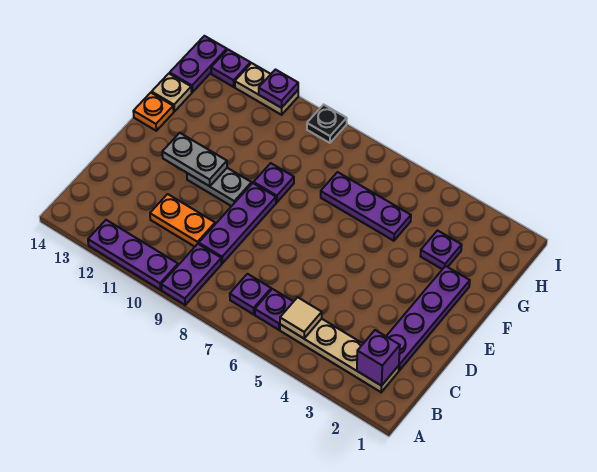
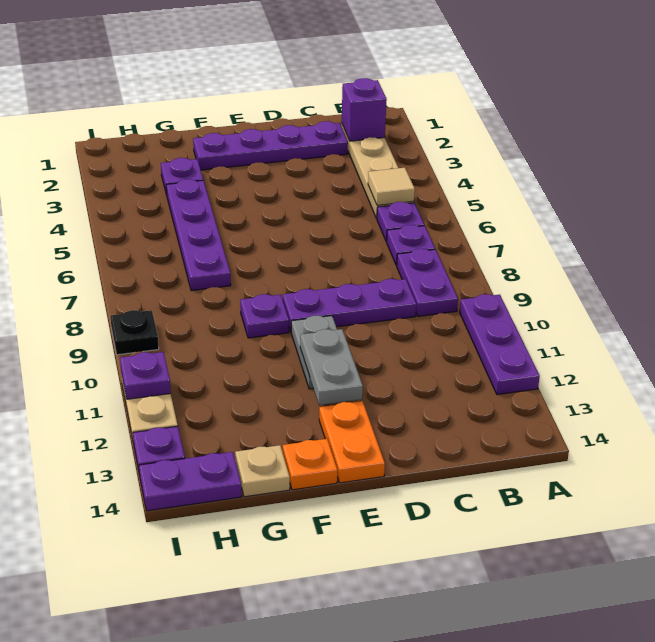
purple plate A9:B9 level 1 -> purple plate B8:B9 level 1
orange plate C10:C11 level 1 -> orange plate E13:E14 level 1
purple plate G5:G7 level 1 -> purple plate G4:G7 level 1

